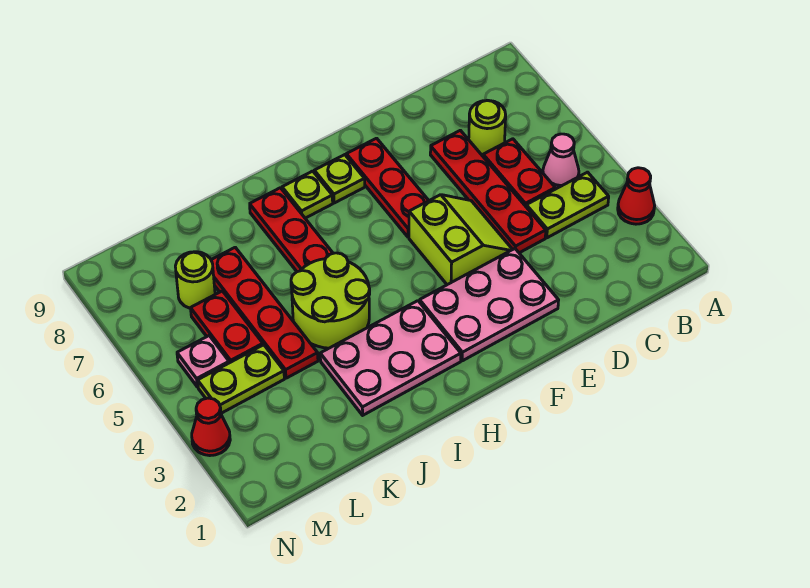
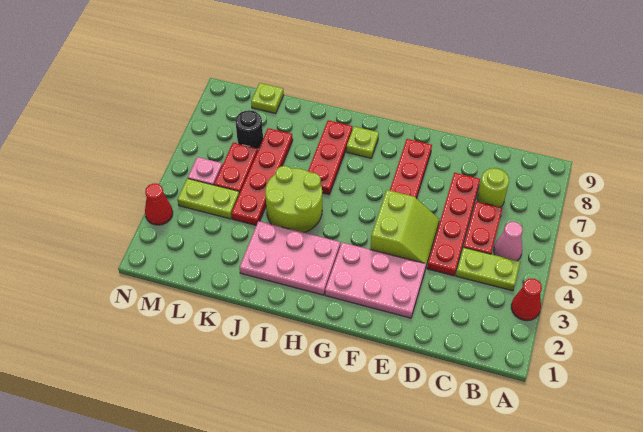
lime plate G8 level 1 -> lime plate L9 level 1
lime round brick L7 level 1 -> black round brick L7 level 1

